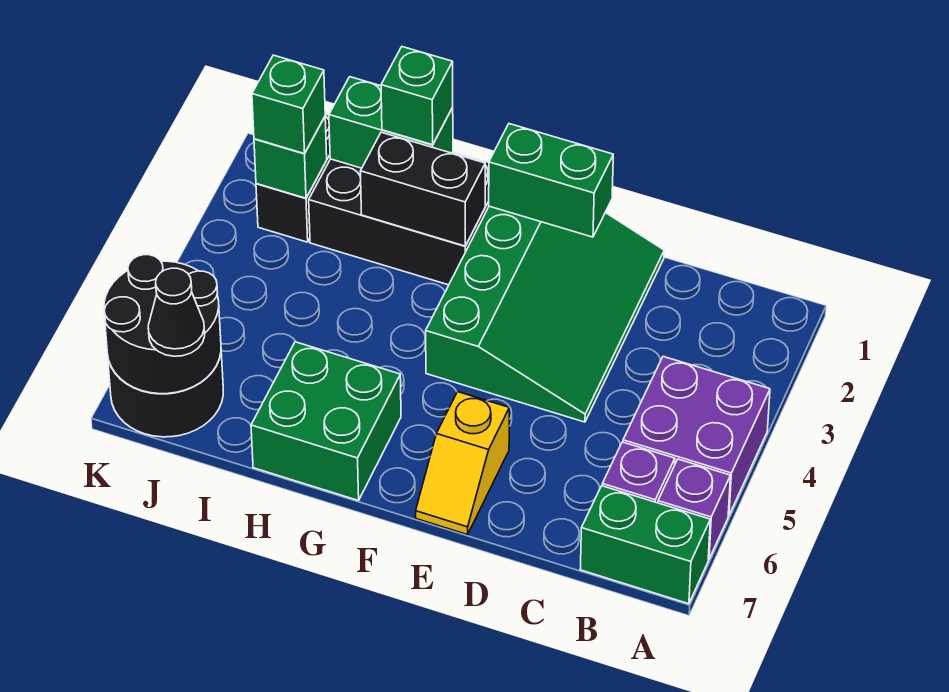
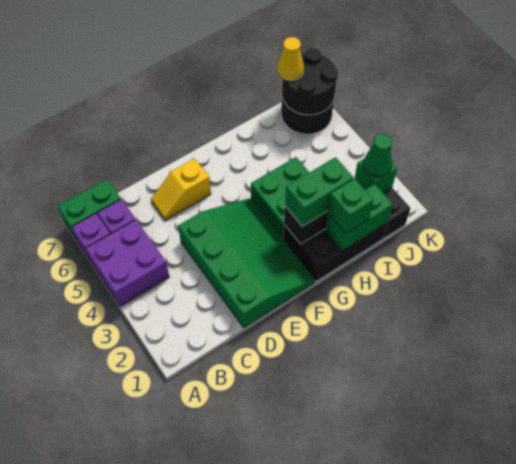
green slope D1:F4 level 1 top F -> green slope D1:F4 level 1 top D
green brick E1:F1 level 2 -> green brick G2:H2 level 3
yellow slope E6:E7 level 1 top 6 -> yellow slope D6:E6 level 1 top E
green brick G6:H7 level 1 -> green brick G3:H4 level 1
green brick J2 level 3 -> green cone J2 level 3
black cone J7 level 3 -> yellow cone J7 level 3

